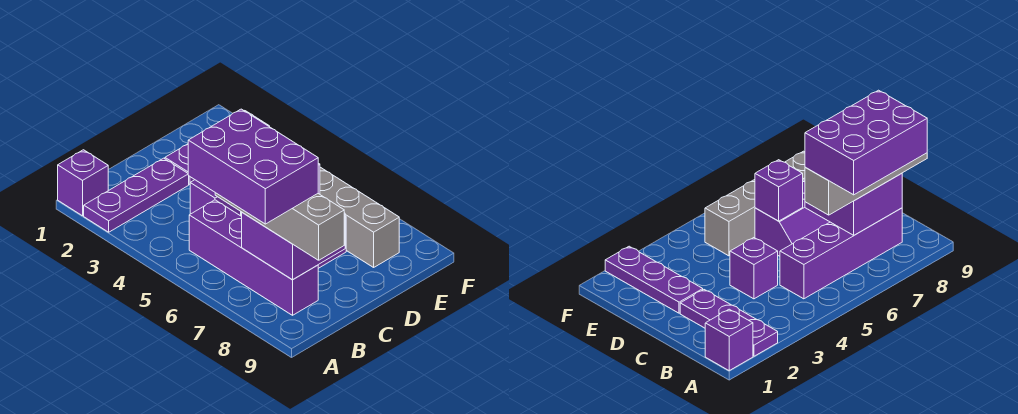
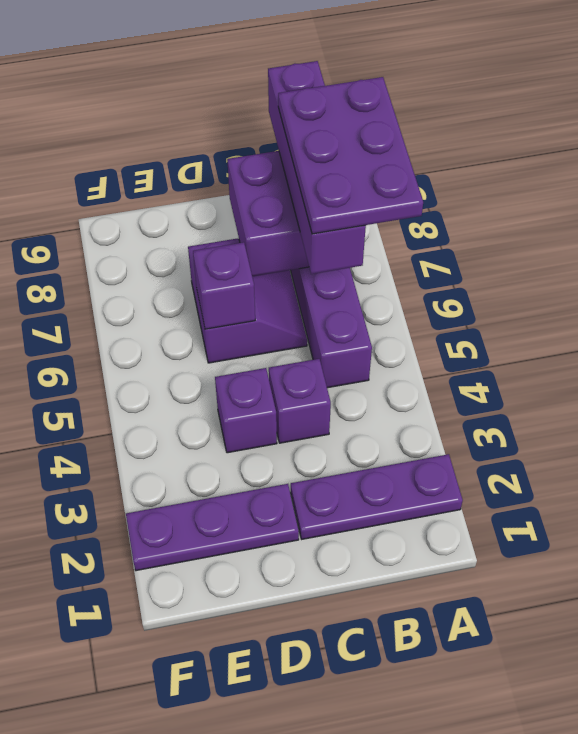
purple brick A1 level 1 -> purple brick D4 level 1
purple brick A6:B8 level 4 -> purple plate A6:B8 level 4
grey brick B6:B9 level 3 -> purple brick B6:B9 level 3
grey brick E5:E8 level 1 -> none

